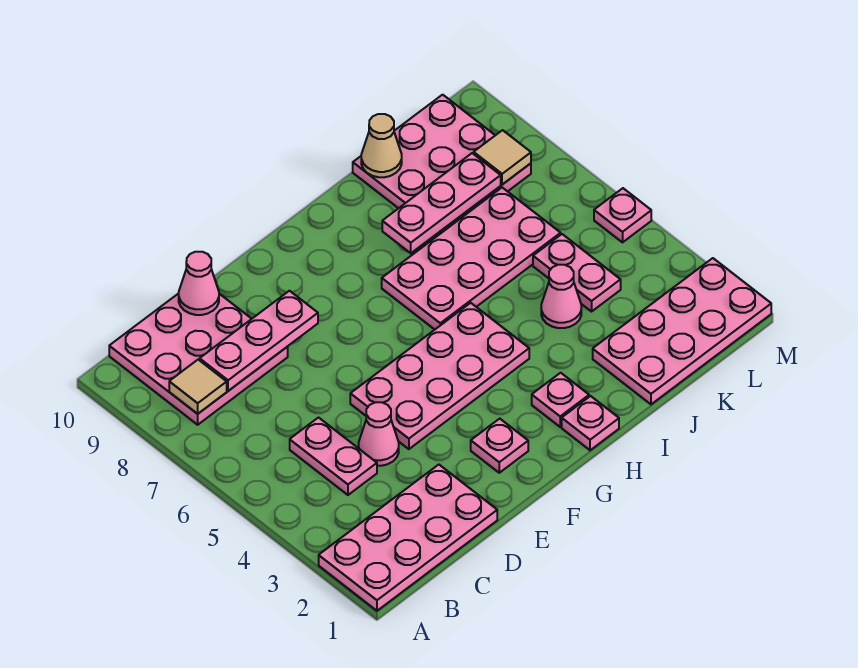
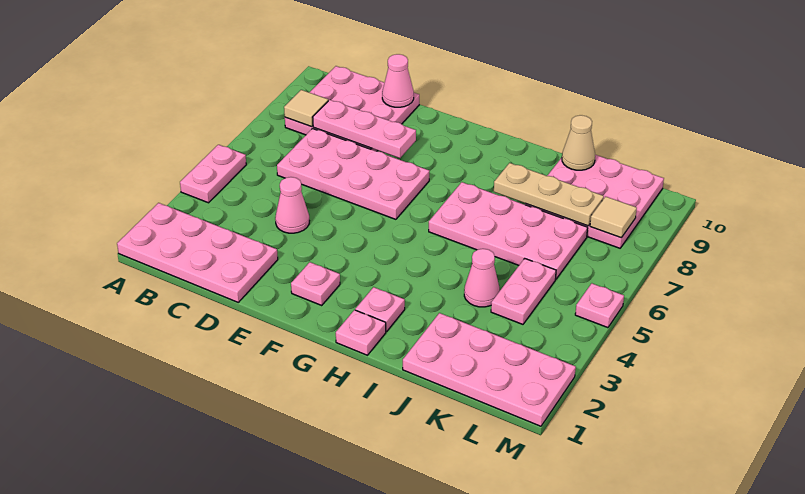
pink plate C4:C5 level 1 -> pink plate A4:A5 level 1
pink plate E4:H5 level 1 -> pink plate C6:F7 level 1
pink plate I8:K8 level 2 -> tan plate I8:K8 level 2

